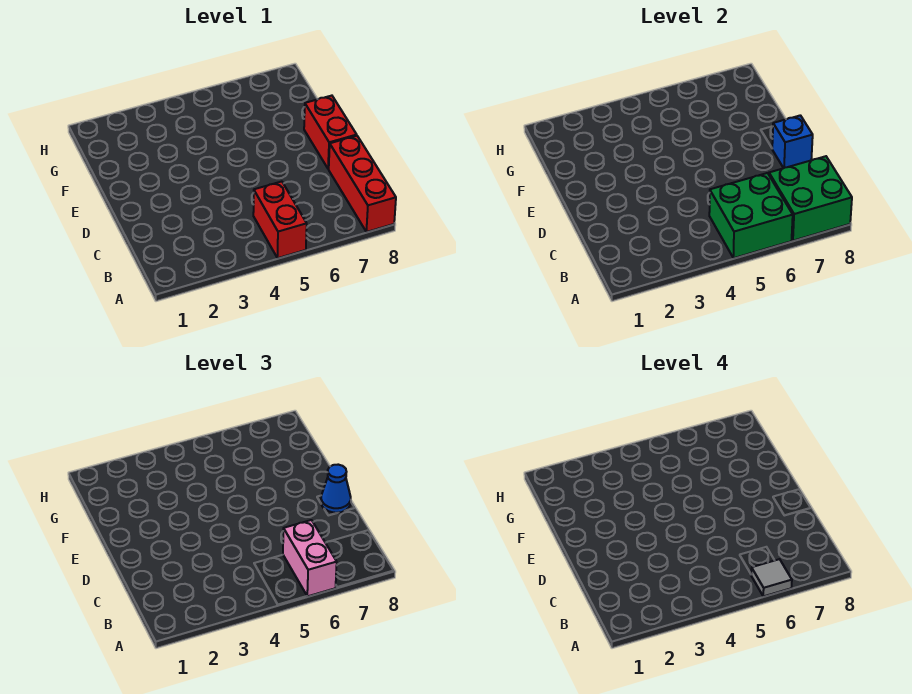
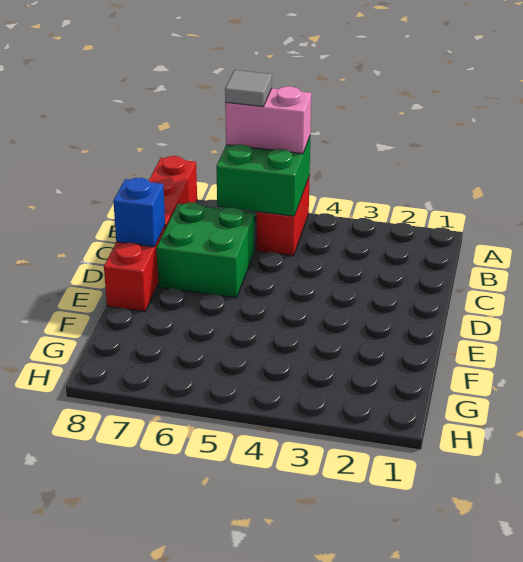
pink brick A6:B6 level 3 -> pink brick A5:A6 level 3
green brick A7:B8 level 2 -> green brick C6:D7 level 1
blue cone D8 level 3 -> none

